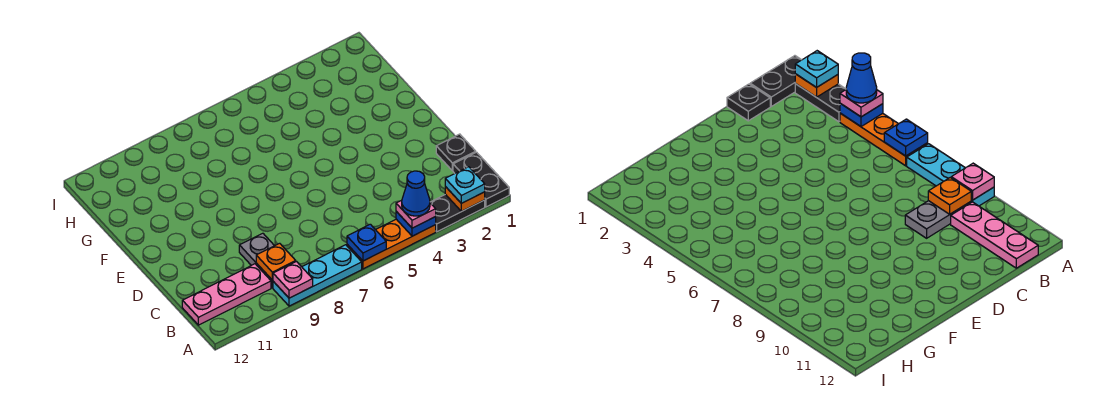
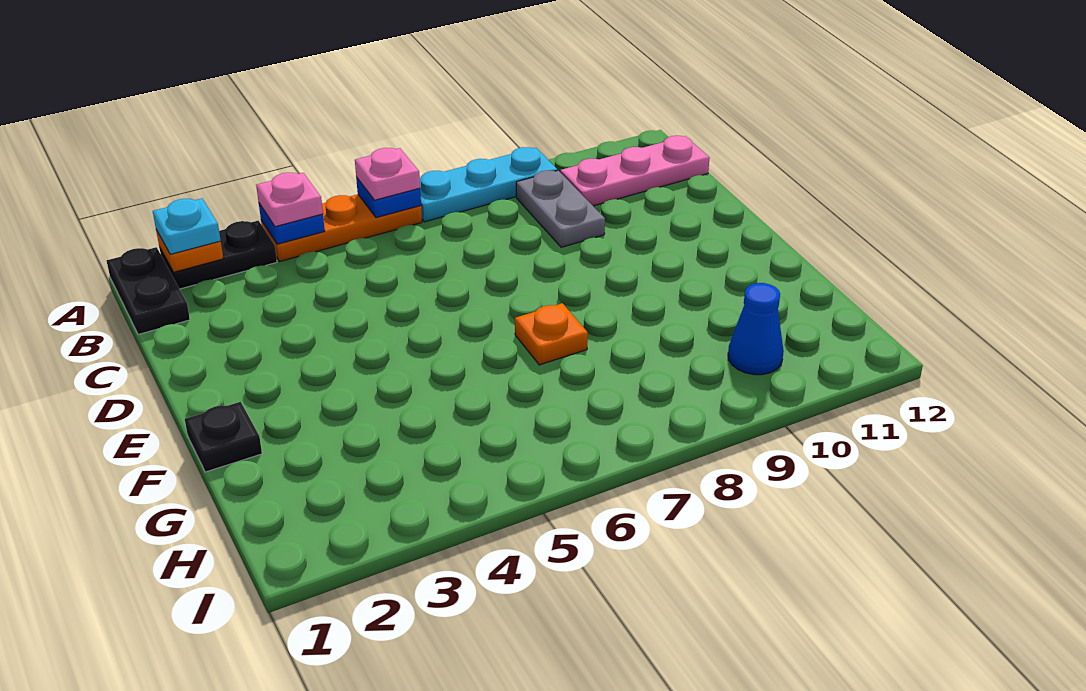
blue cone A4 level 4 -> blue cone H10 level 1
pink plate A9 level 2 -> pink plate A6 level 3
orange plate B9 level 2 -> orange plate F7 level 1
black plate C1 level 1 -> black plate F1 level 1

